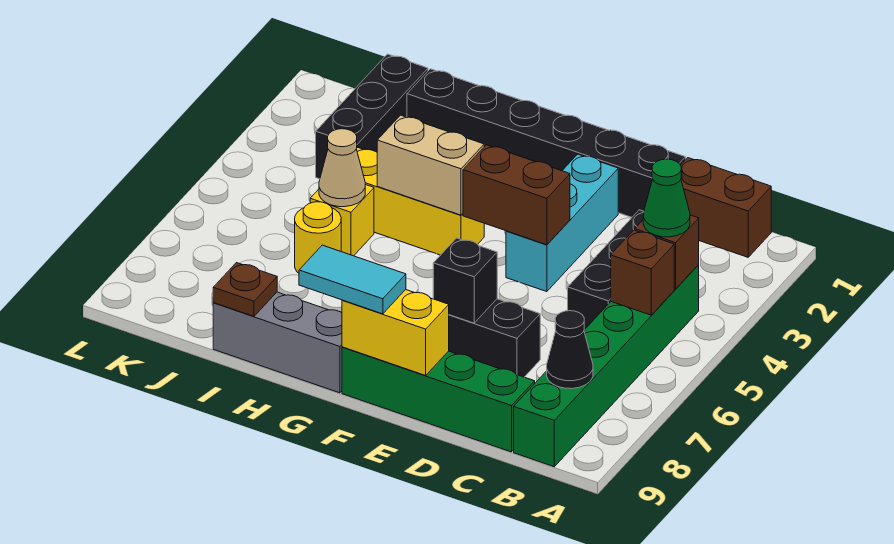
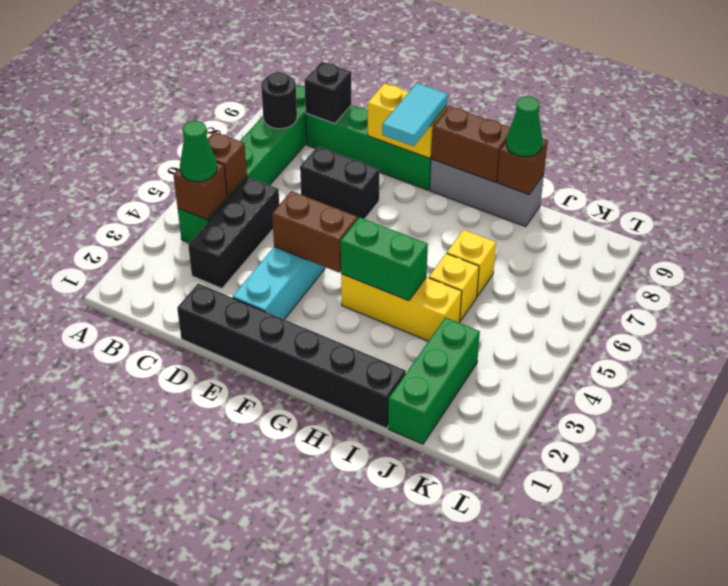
brown brick B1:C1 level 1 -> brown brick G9:H9 level 2
black cone B8 level 2 -> black round brick B8 level 2
black brick E7 level 2 -> black brick C9 level 2
cyan tile F9:G9 level 3 -> cyan tile F8:F9 level 3
tan brick G4:H4 level 2 -> green brick G4:H4 level 2
tan cone I5 level 2 -> none
yellow round brick I6 level 1 -> yellow brick I6 level 1
brown plate I9 level 2 -> brown brick I9 level 2
none -> green cone I9 level 3
black brick J1:J3 level 1 -> green brick J1:J3 level 1

